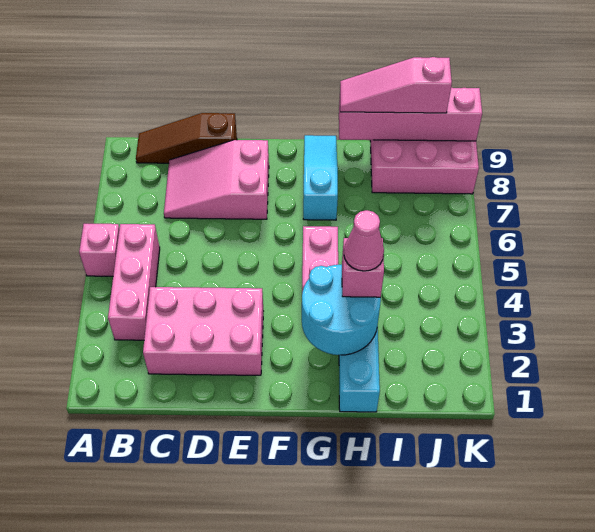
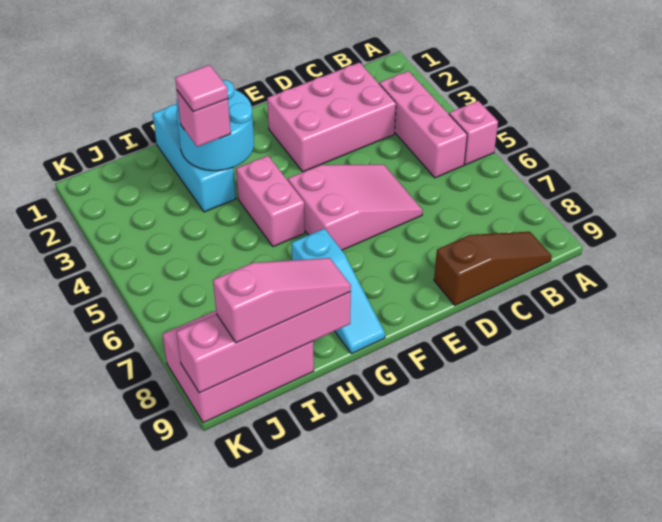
pink slope C7:E8 level 1 top E -> pink slope D5:F6 level 1 top F
pink cone H3 level 4 -> pink tile H3 level 4

